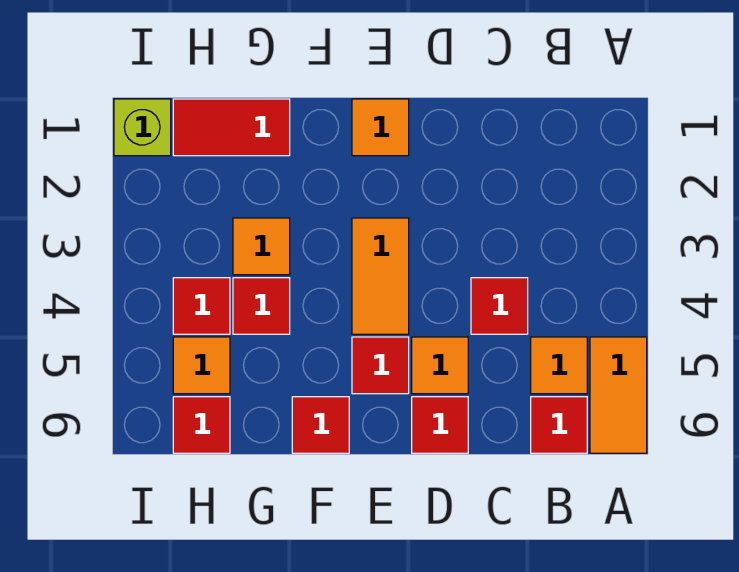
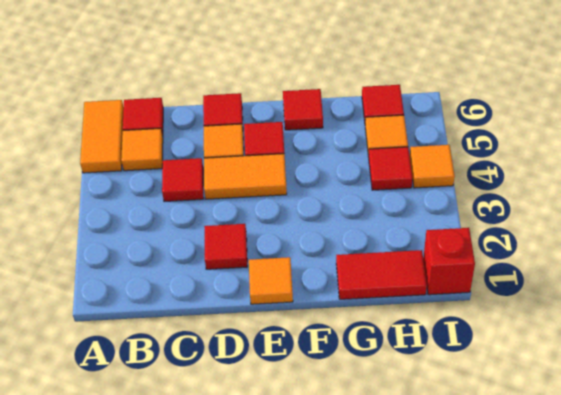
orange tile E3:E4 level 1 -> orange tile D4:E4 level 1
orange tile G3 level 1 -> orange tile I4 level 1
red tile G4 level 1 -> red tile D2 level 1
lime brick I1 level 1 -> red brick I1 level 1

